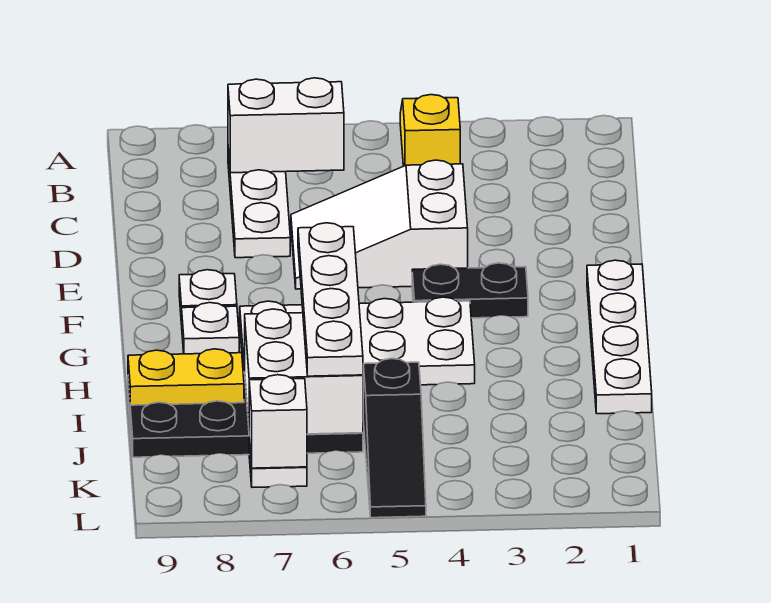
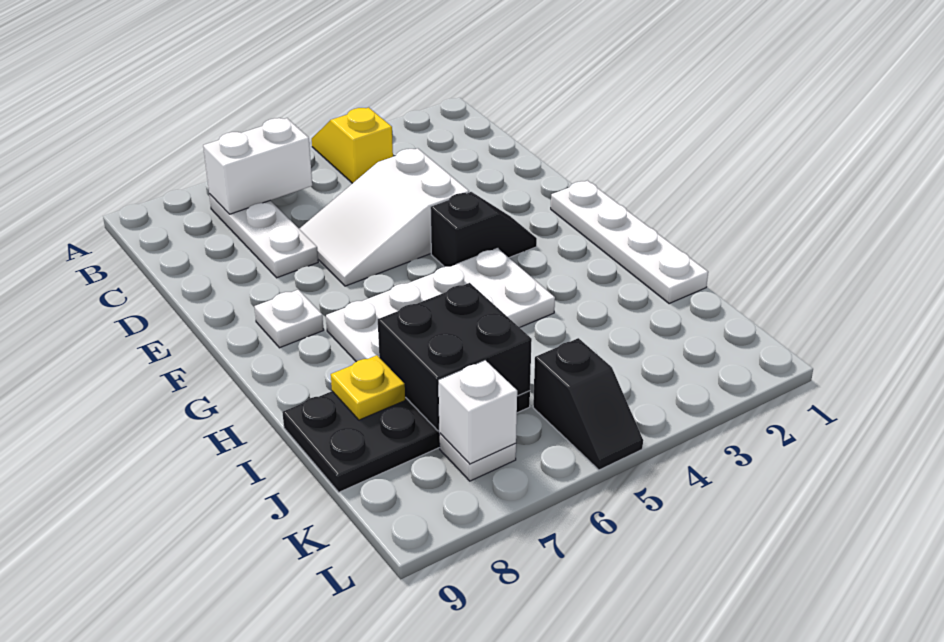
black plate F3:F4 level 1 -> black slope F3:F4 level 1 top 4
white plate G6:J6 level 3 -> none
white plate G8 level 1 -> none
white brick I6:J7 level 2 -> black brick I6:J7 level 2
yellow plate I8:I9 level 2 -> yellow plate I8 level 2
black slope J5:L5 level 1 top J -> black slope K5:L5 level 1 top K

